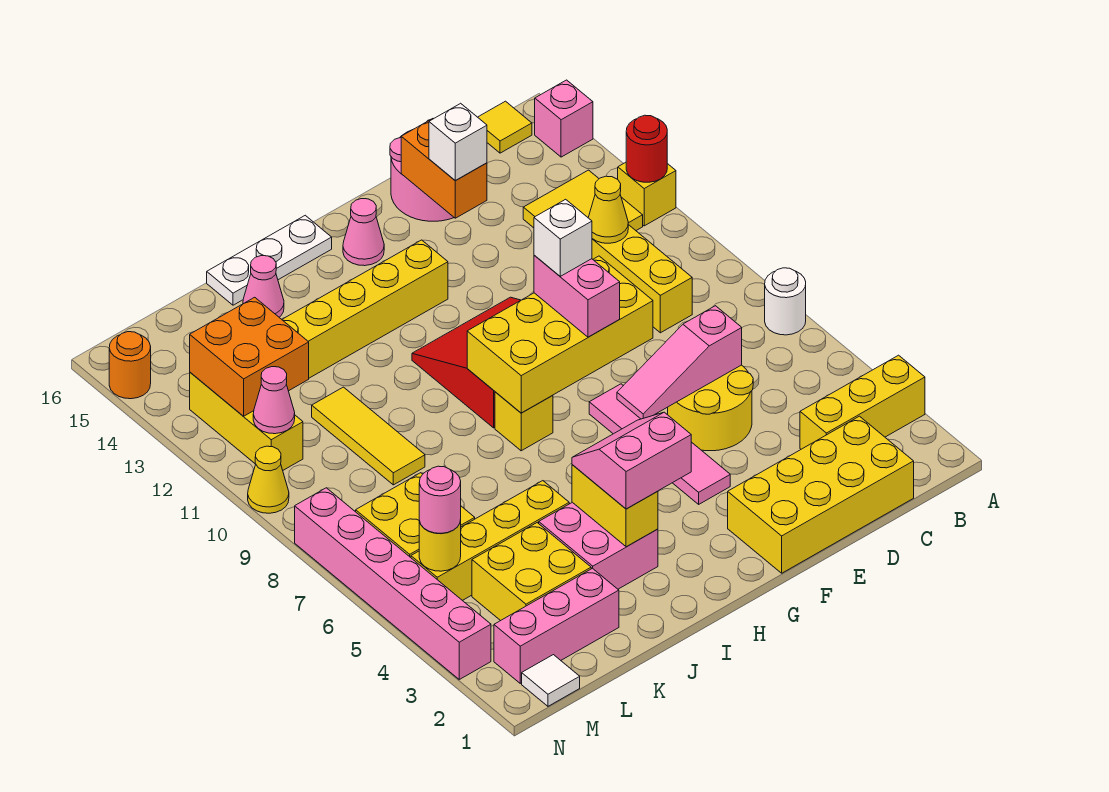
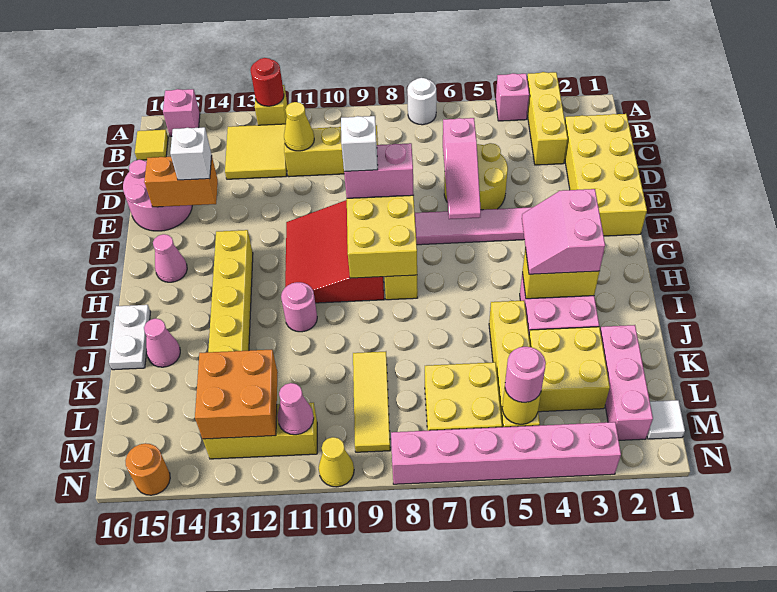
none -> pink brick A4 level 1
white plate H16:J16 level 1 -> white plate I16:J16 level 1
none -> pink round brick I11 level 1
yellow tile K9:K11 level 1 -> yellow tile K9:M9 level 1

